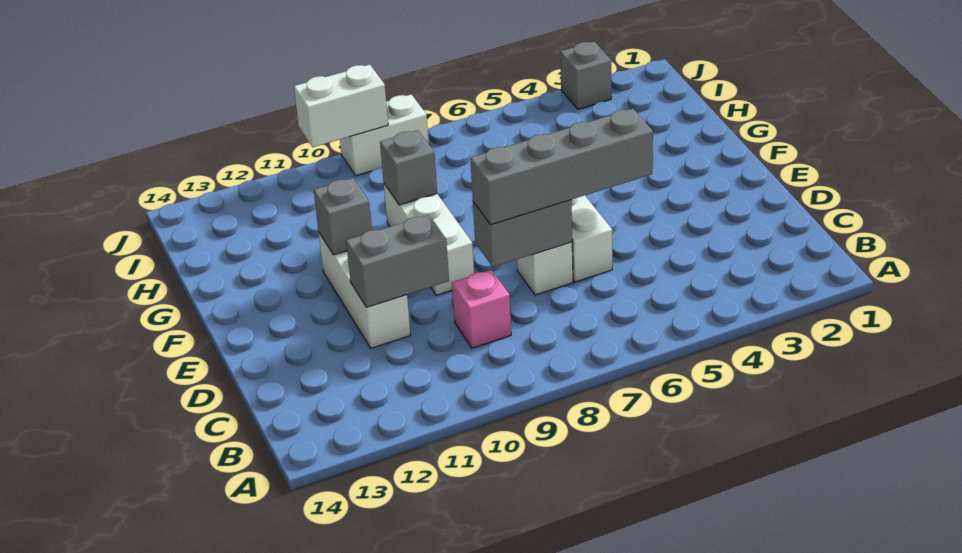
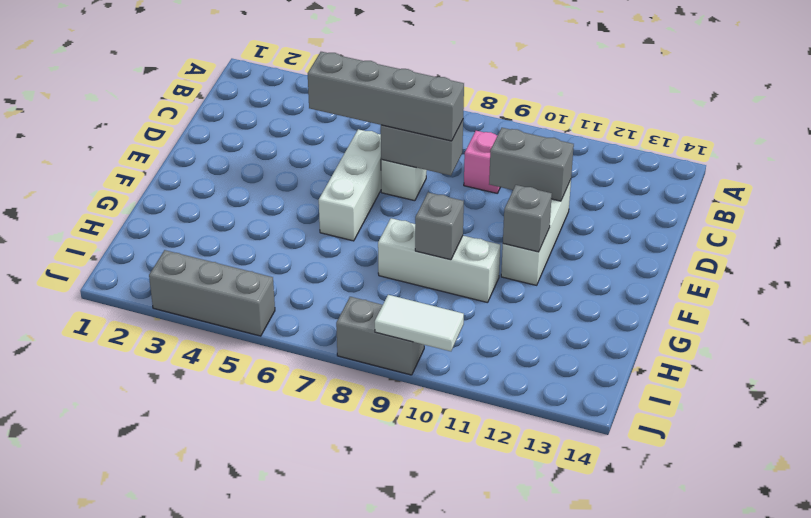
white brick E9:G9 level 1 -> white brick G8:G10 level 1
grey brick J3 level 1 -> grey brick J3:J5 level 1
white brick J8:J9 level 1 -> grey brick J8:J9 level 1
white brick J9:J10 level 2 -> white tile J9:J10 level 2

